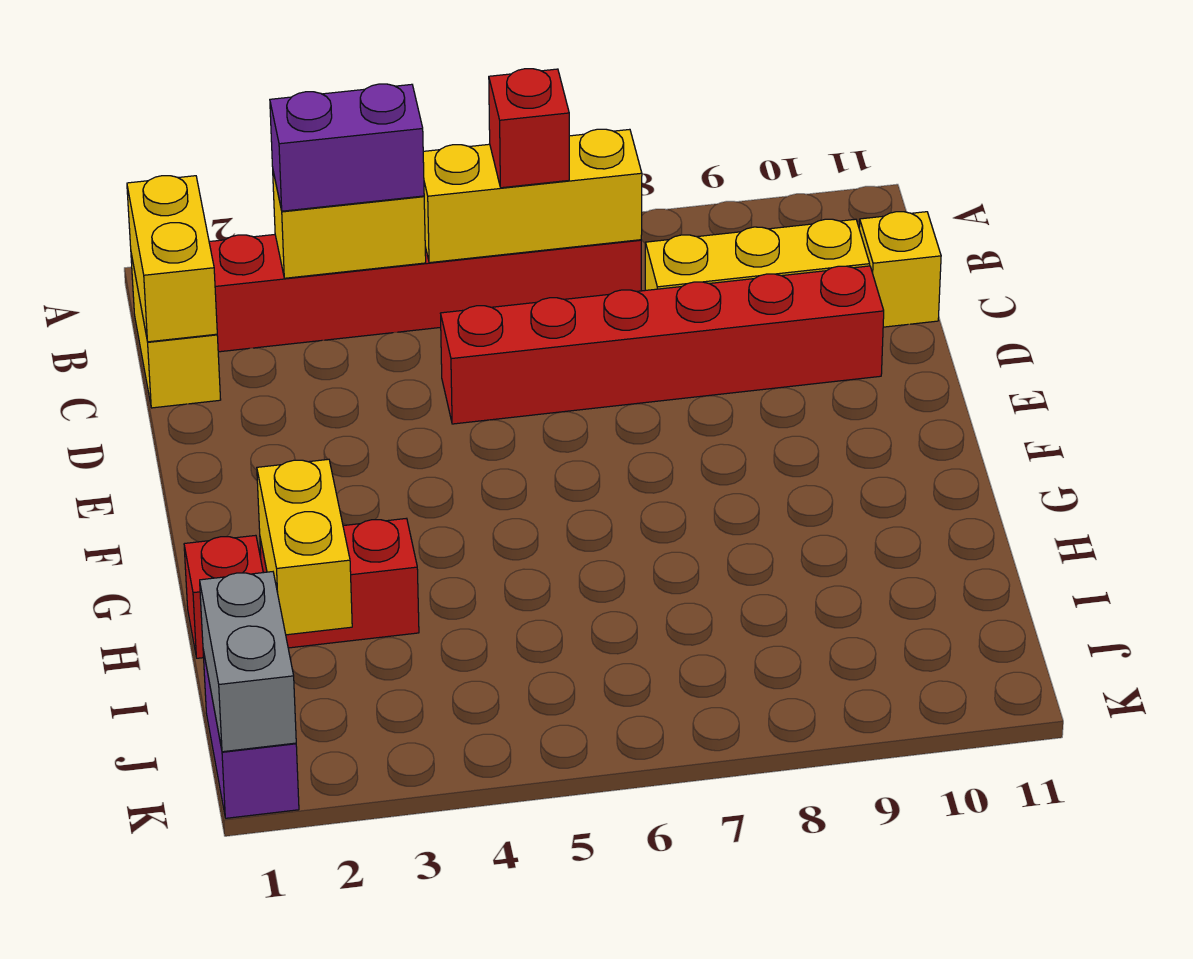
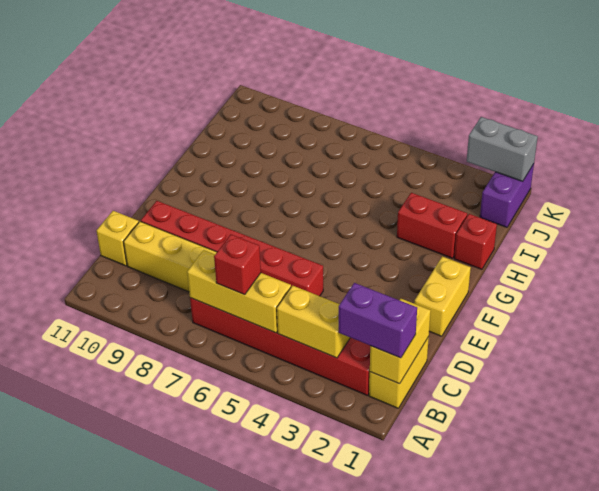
purple brick B3:B4 level 3 -> purple brick B1:B2 level 3
yellow brick H2:I2 level 2 -> yellow brick E1:F1 level 1
grey brick J1:K1 level 2 -> grey brick K1:K2 level 2

